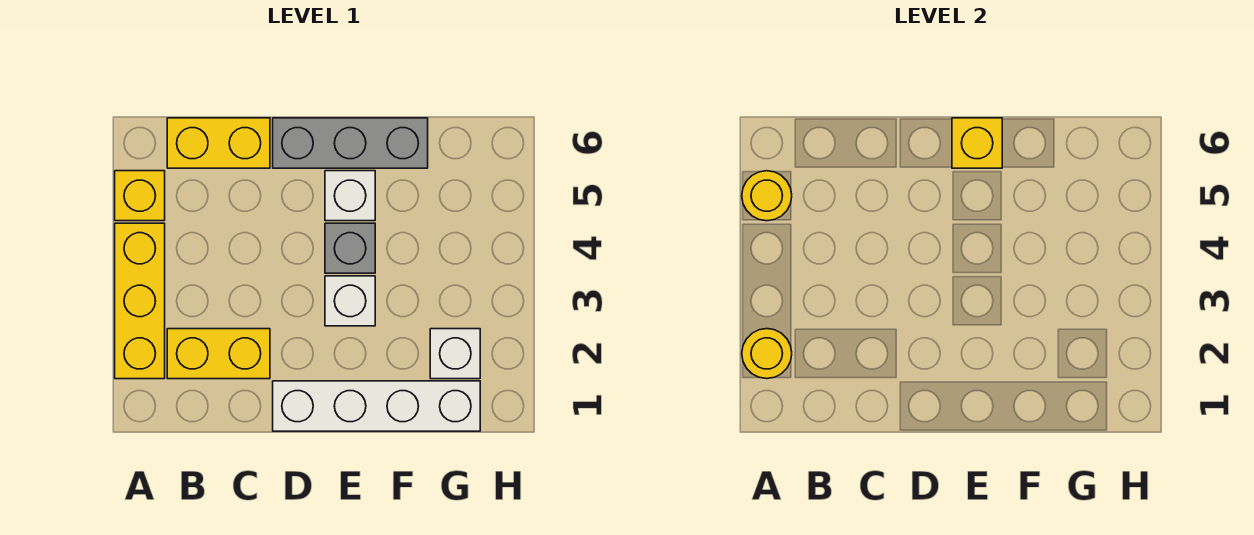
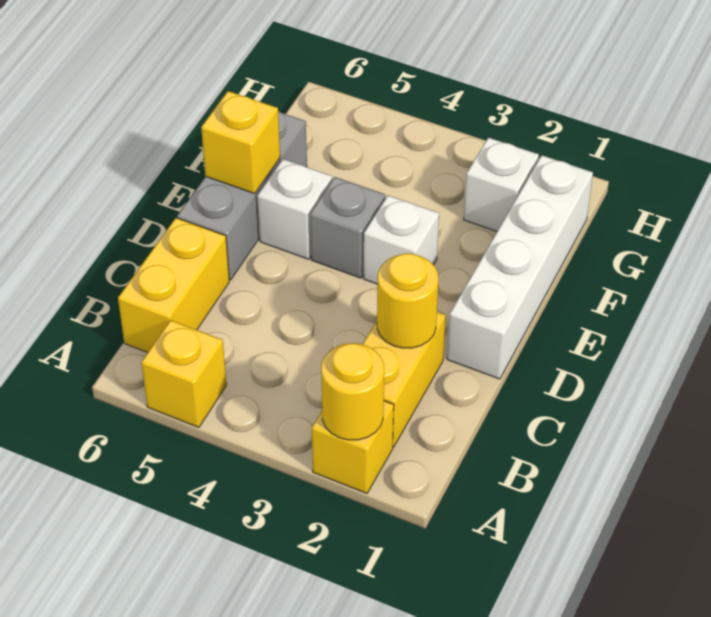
yellow brick A2:A4 level 1 -> yellow brick A2 level 1
yellow round brick A5 level 2 -> yellow round brick C2 level 2

